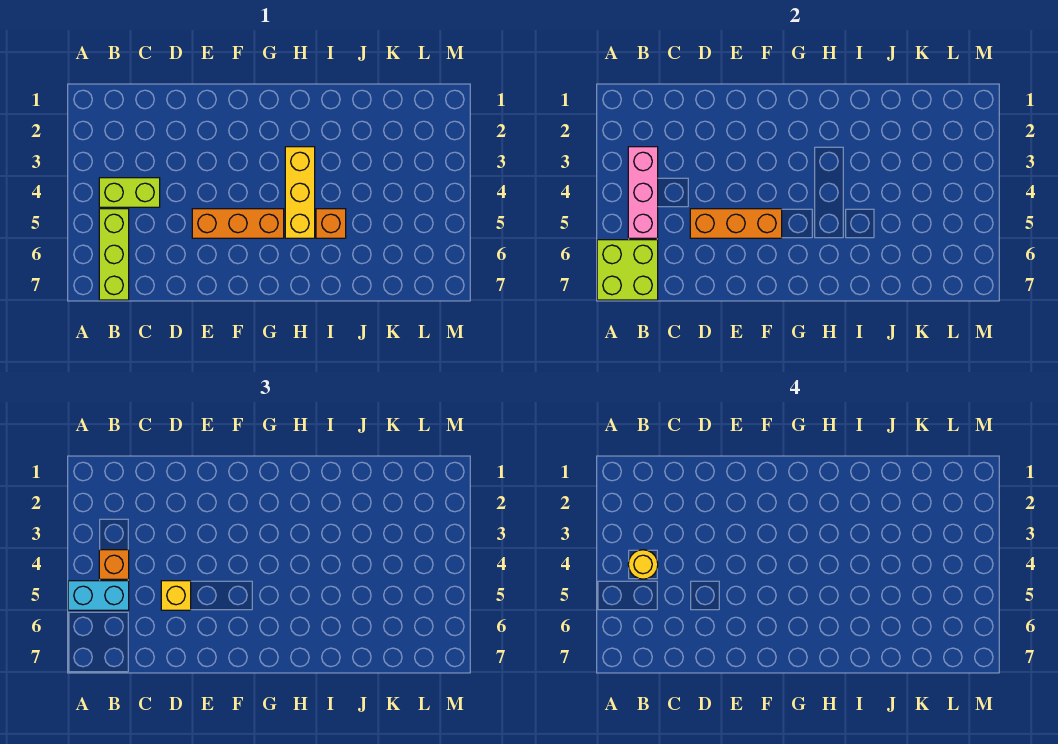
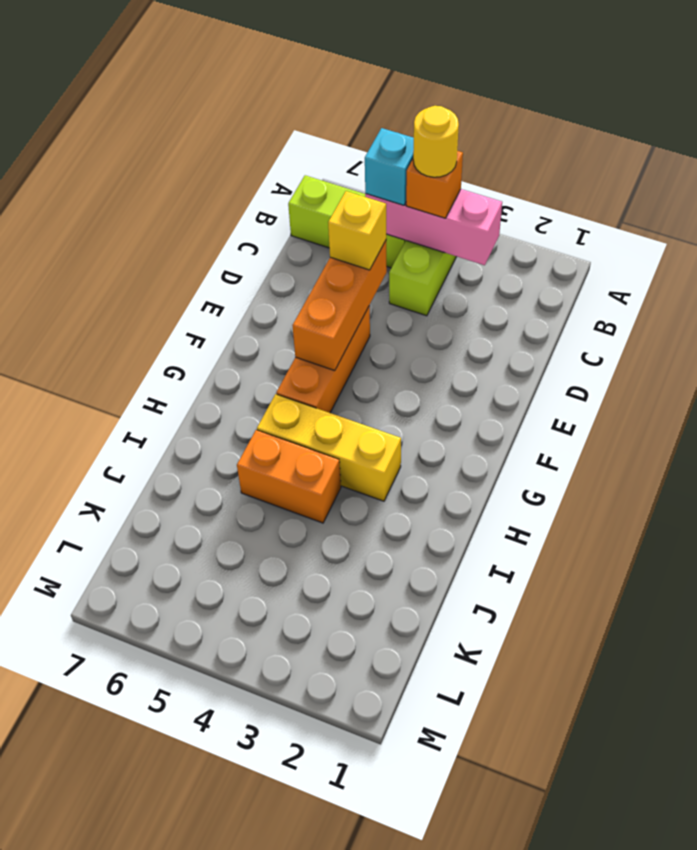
cyan brick A5:B5 level 3 -> cyan brick B5 level 3
lime brick A6:B7 level 2 -> none
orange brick I5 level 1 -> orange brick I4:I5 level 1

